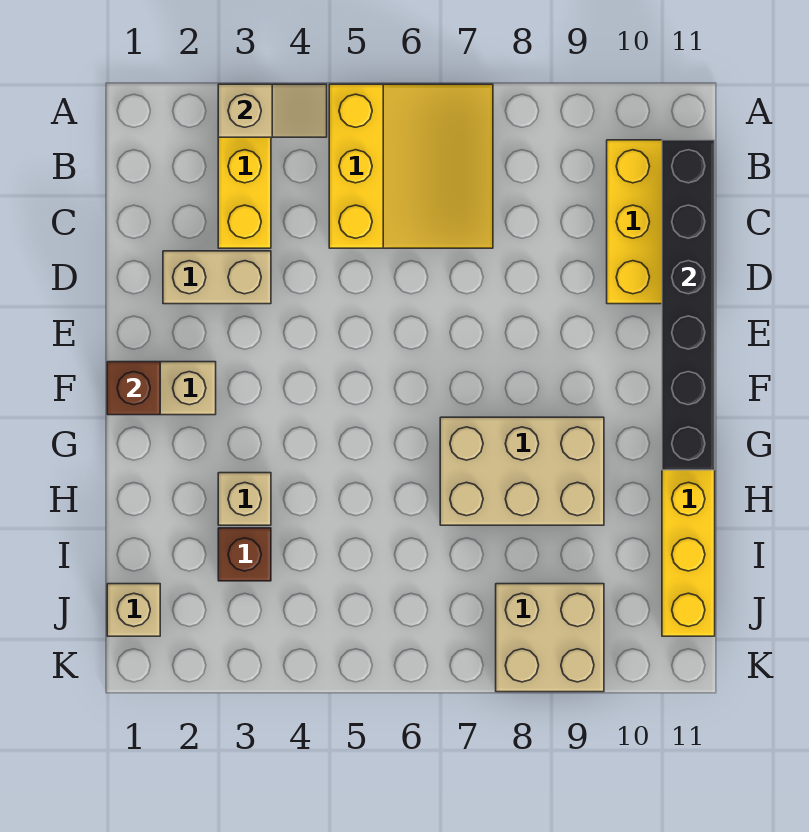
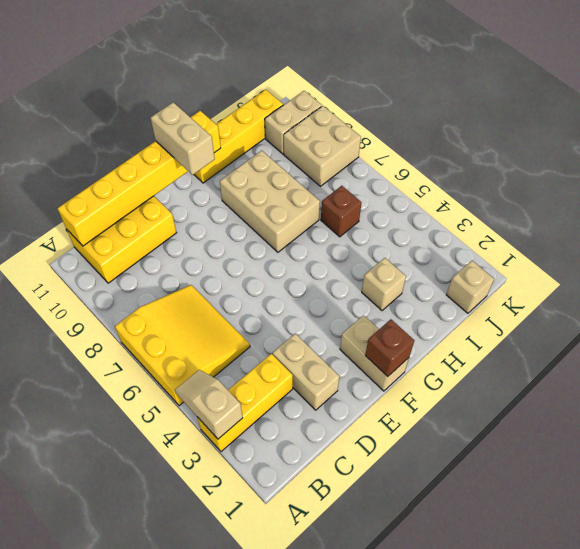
yellow slope A5:C7 level 1 top 5 -> yellow slope A5:C7 level 1 top A
black brick B11:G11 level 2 -> yellow brick B11:G11 level 2
none -> tan brick F10:F11 level 3
brown brick I3 level 1 -> brown brick I6 level 1
none -> tan brick J10:K10 level 1

